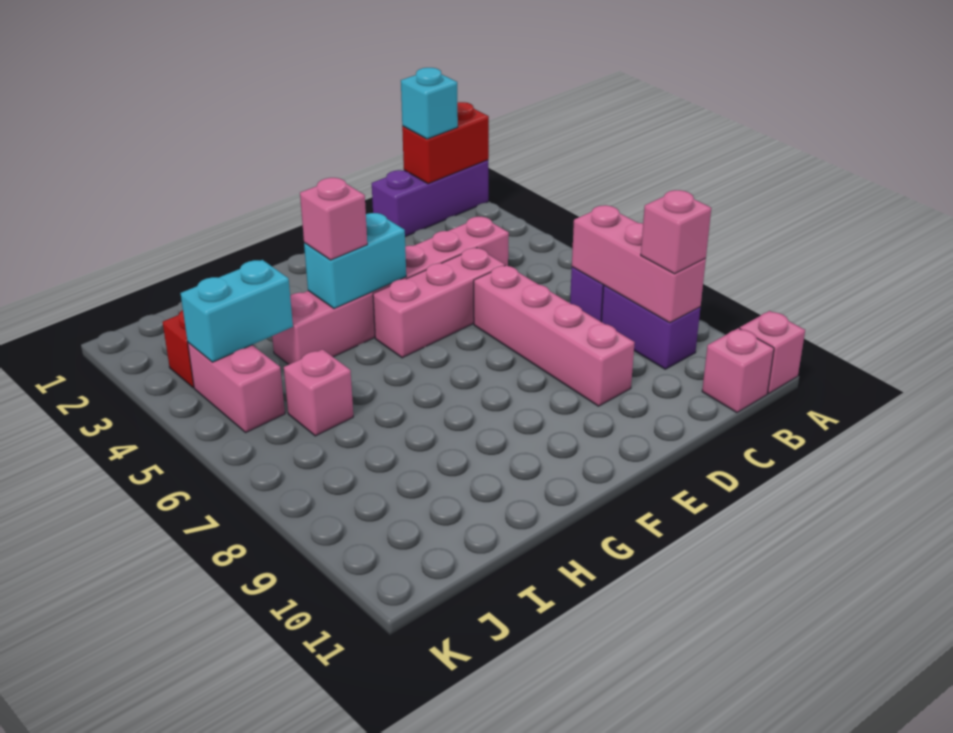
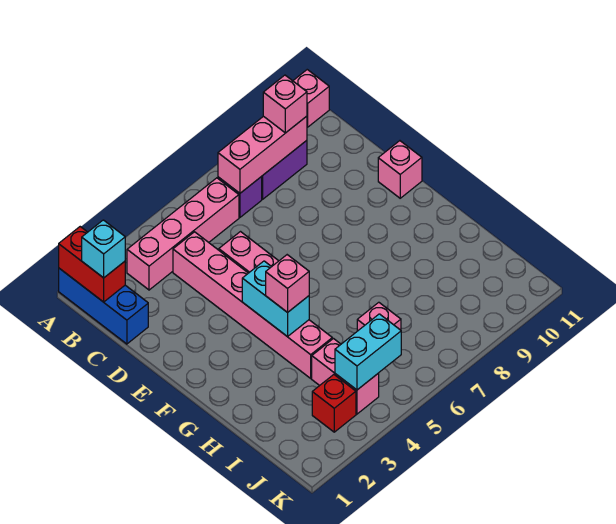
purple brick A1:C1 level 1 -> blue brick A1:C1 level 1
pink brick B11 level 1 -> pink brick E11 level 1
pink brick D6:D9 level 1 -> pink brick B3:B6 level 1
cyan brick I4:J4 level 2 -> cyan brick J4:J5 level 2
pink brick J4:J5 level 1 -> pink brick I4:J4 level 1

